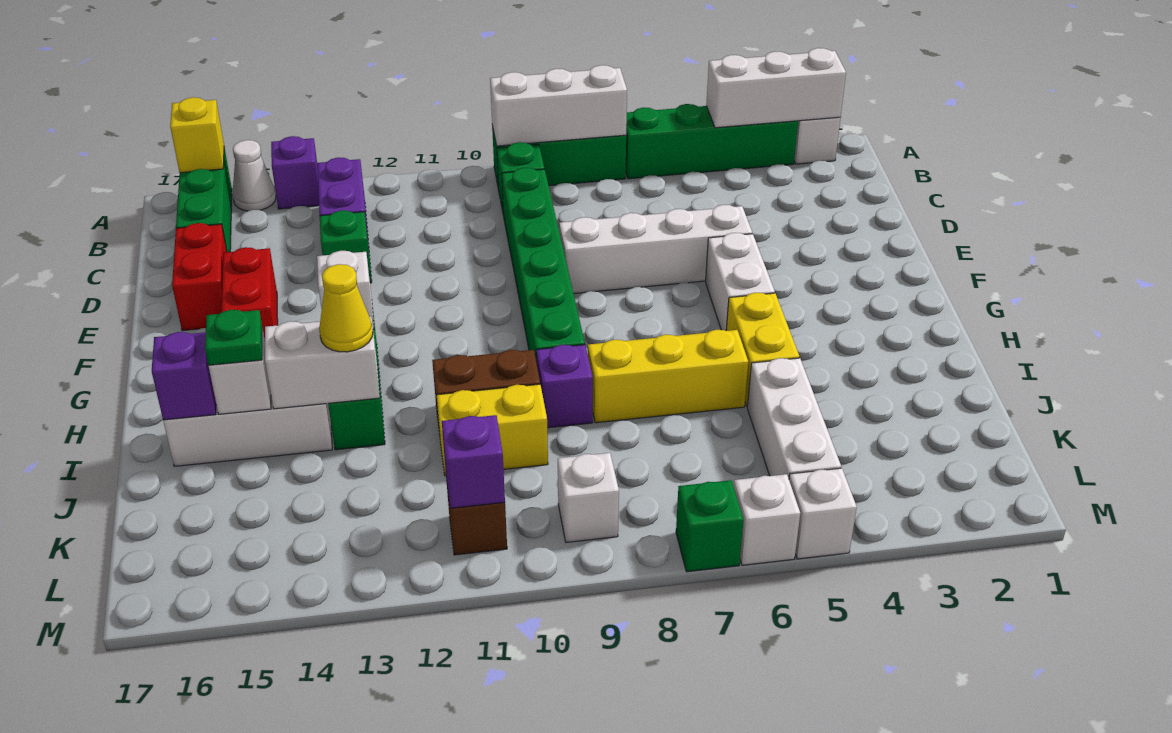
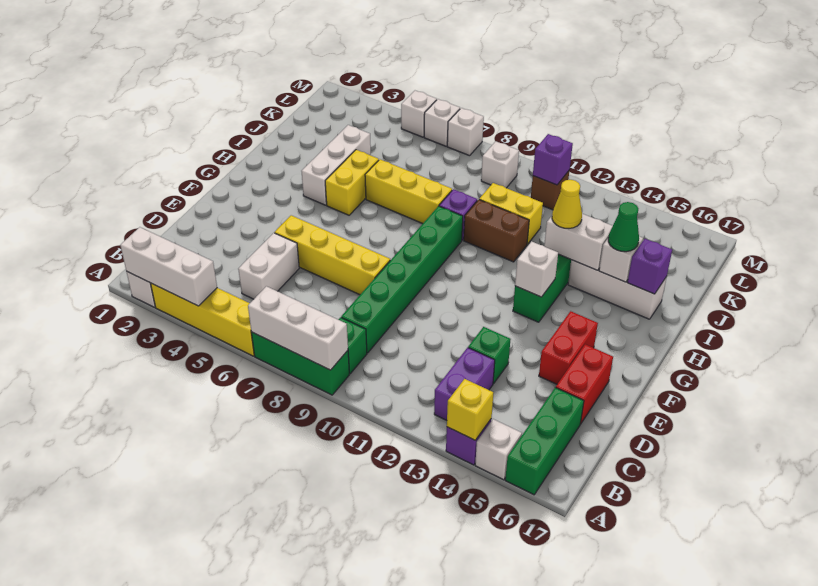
green brick A3:A6 level 1 -> yellow brick A3:A6 level 1
white cone A15 level 1 -> white brick A15 level 1
yellow brick A16 level 2 -> yellow brick A14 level 2
white brick E5:E8 level 1 -> yellow brick E5:E8 level 1
white brick F5:G5 level 1 -> white brick C5:D5 level 1
green plate I15 level 3 -> green cone I15 level 3
white brick J5:L5 level 1 -> white brick H4:J4 level 1
green brick M7 level 1 -> white brick M7 level 1

